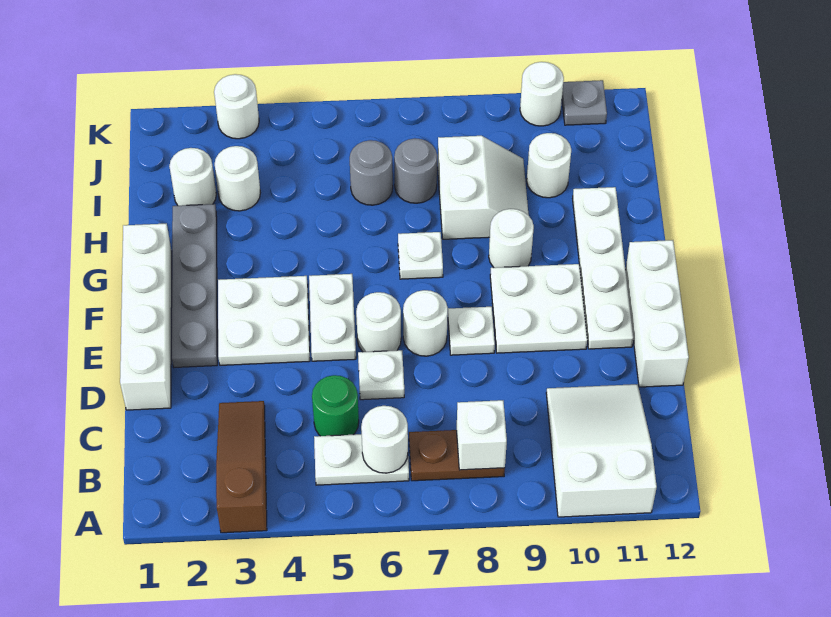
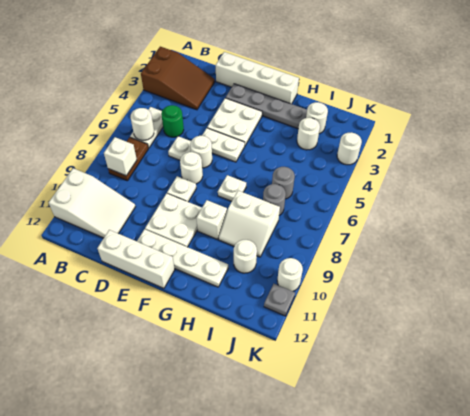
brown slope A3:C3 level 1 top A -> brown slope A2:C3 level 1 top A
white round brick G9 level 1 -> white brick G9 level 1

